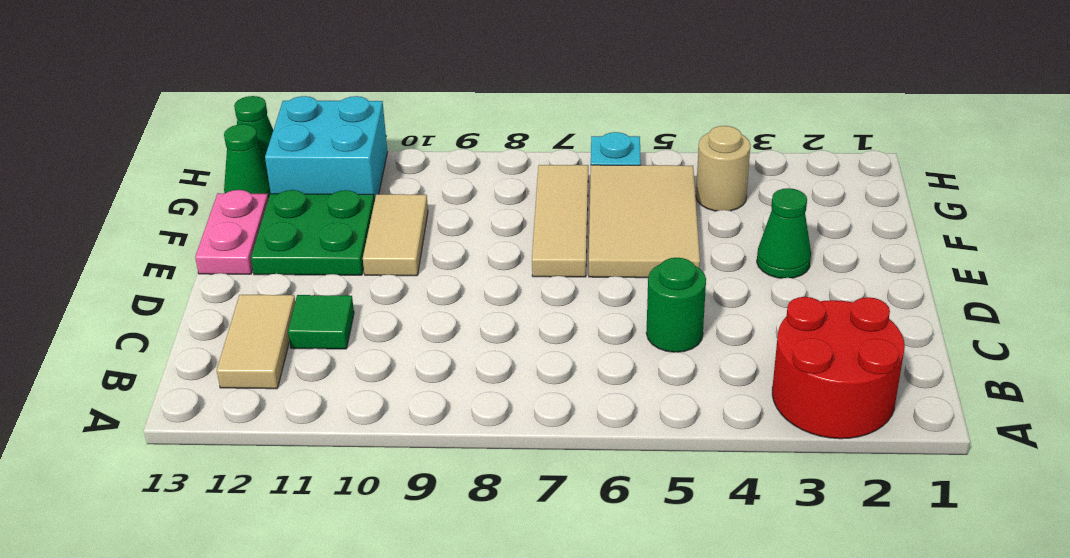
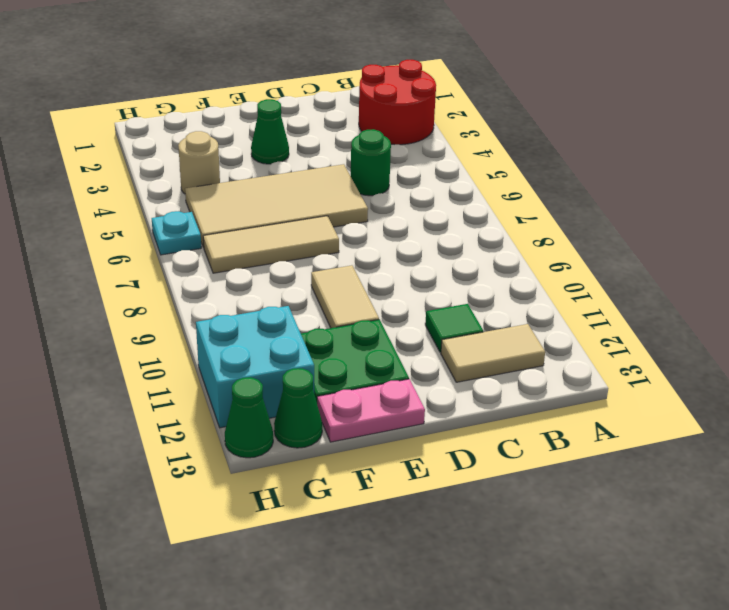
tan tile E5:G6 level 1 -> tan tile D5:G6 level 1
tan tile E10:F10 level 1 -> tan tile E9:E10 level 1

